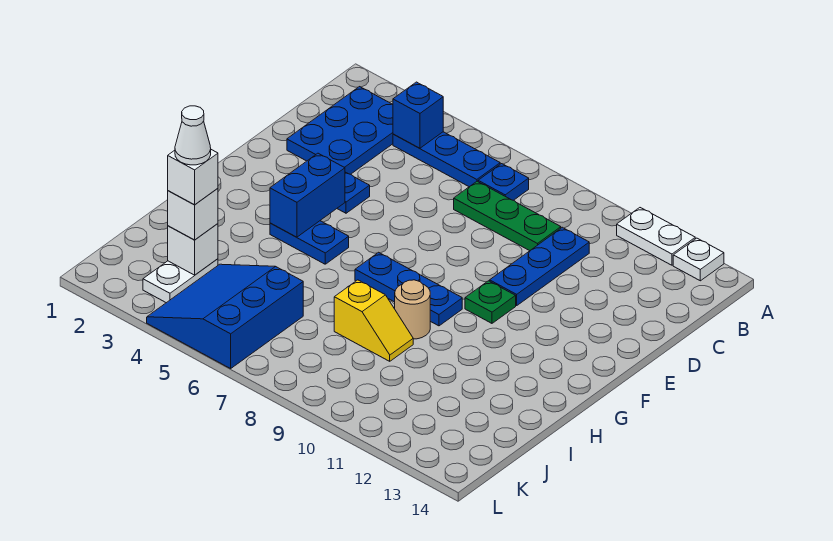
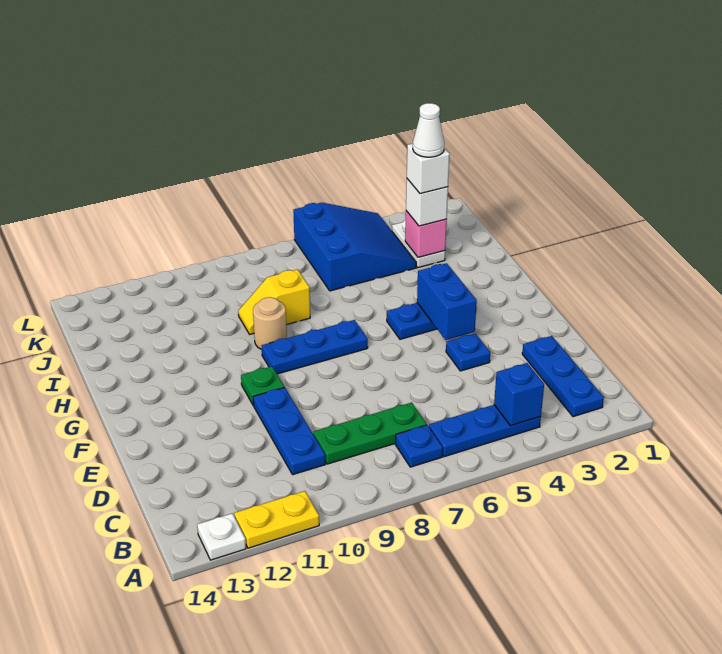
white plate A11:A12 level 1 -> yellow plate A11:A12 level 1
blue plate B2:D3 level 1 -> blue plate B2:D2 level 1
white brick J3 level 2 -> pink brick J3 level 2

